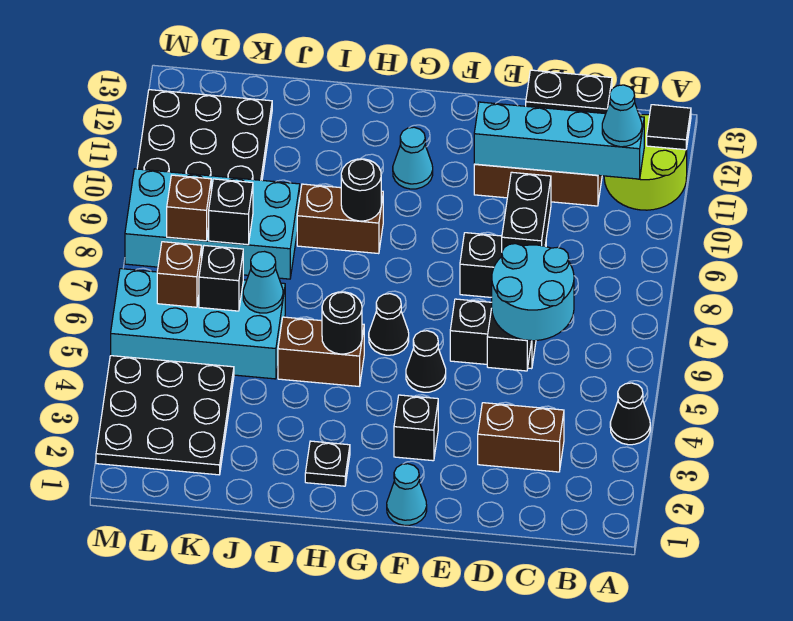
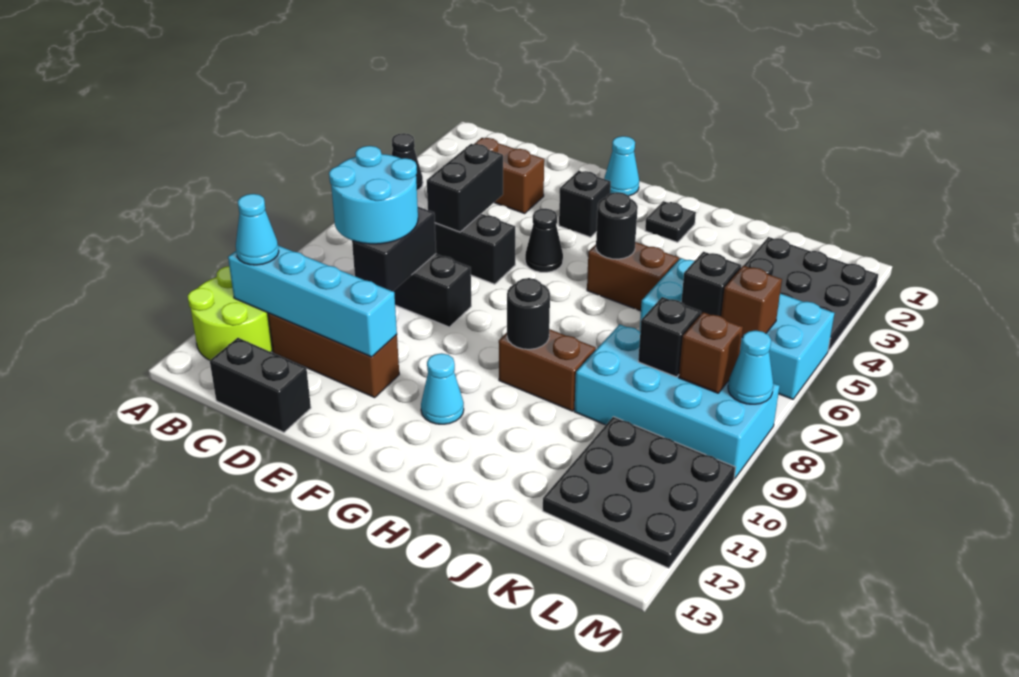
black tile A12 level 2 -> none
cyan round brick C5:D6 level 3 -> cyan round brick C8:D9 level 3
black cone G6 level 1 -> none
cyan cone J6 level 2 -> cyan cone M8 level 2

